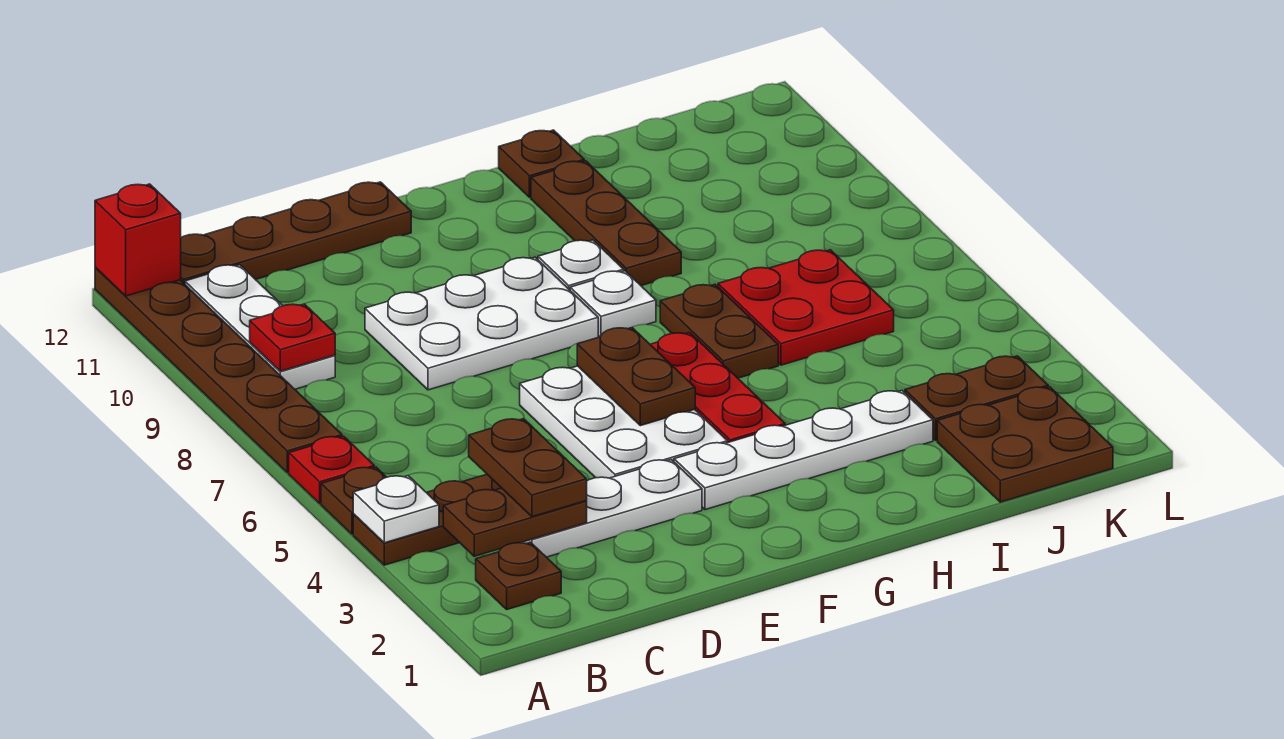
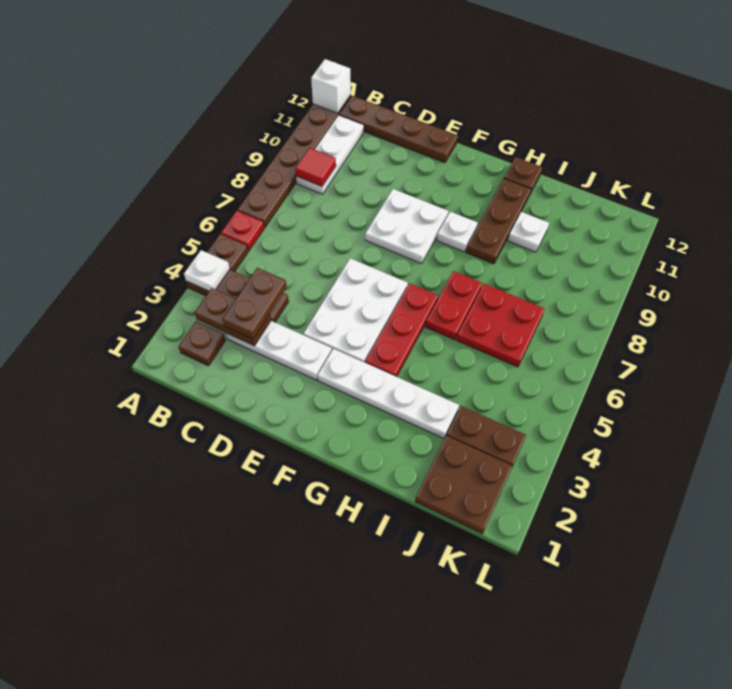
red brick A12 level 2 -> white brick A12 level 2
red plate B9 level 2 -> red tile B9 level 2
white plate D8:F9 level 1 -> white plate E8:F9 level 1
brown plate F5:F6 level 2 -> none
white plate G8 level 1 -> white plate I10 level 1
brown plate H6:H7 level 1 -> red plate H6:H7 level 1

